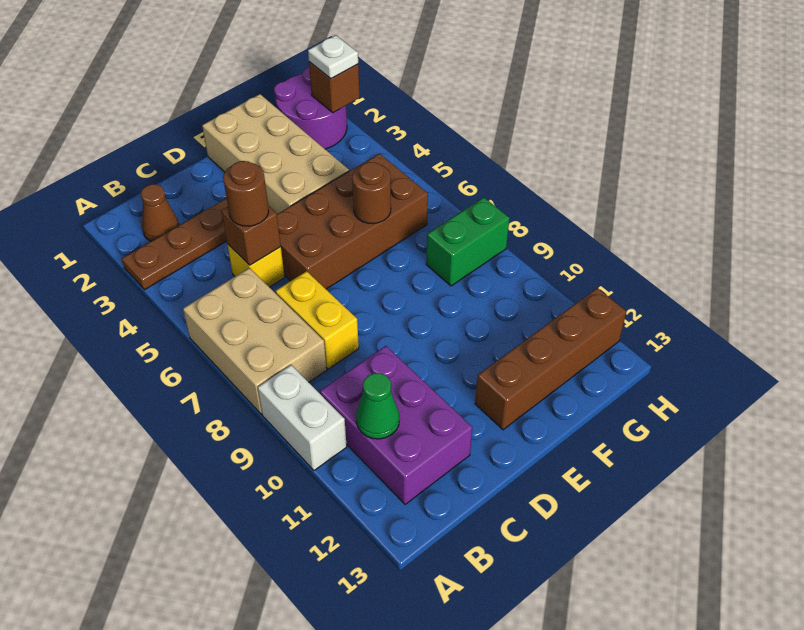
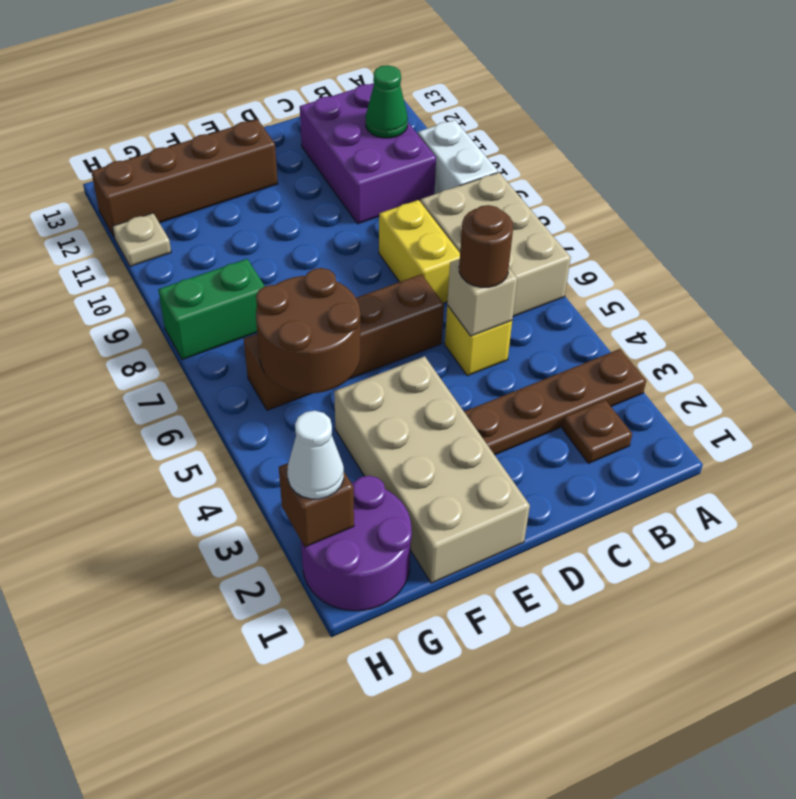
brown cone B2 level 1 -> brown plate B2 level 1
brown brick C5 level 2 -> tan brick C5 level 2
brown brick D5:G6 level 1 -> brown brick D6:G6 level 1
brown round brick F6 level 2 -> brown round brick F5:G6 level 2
white plate H2 level 3 -> white cone H2 level 3
none -> tan plate H11 level 1

